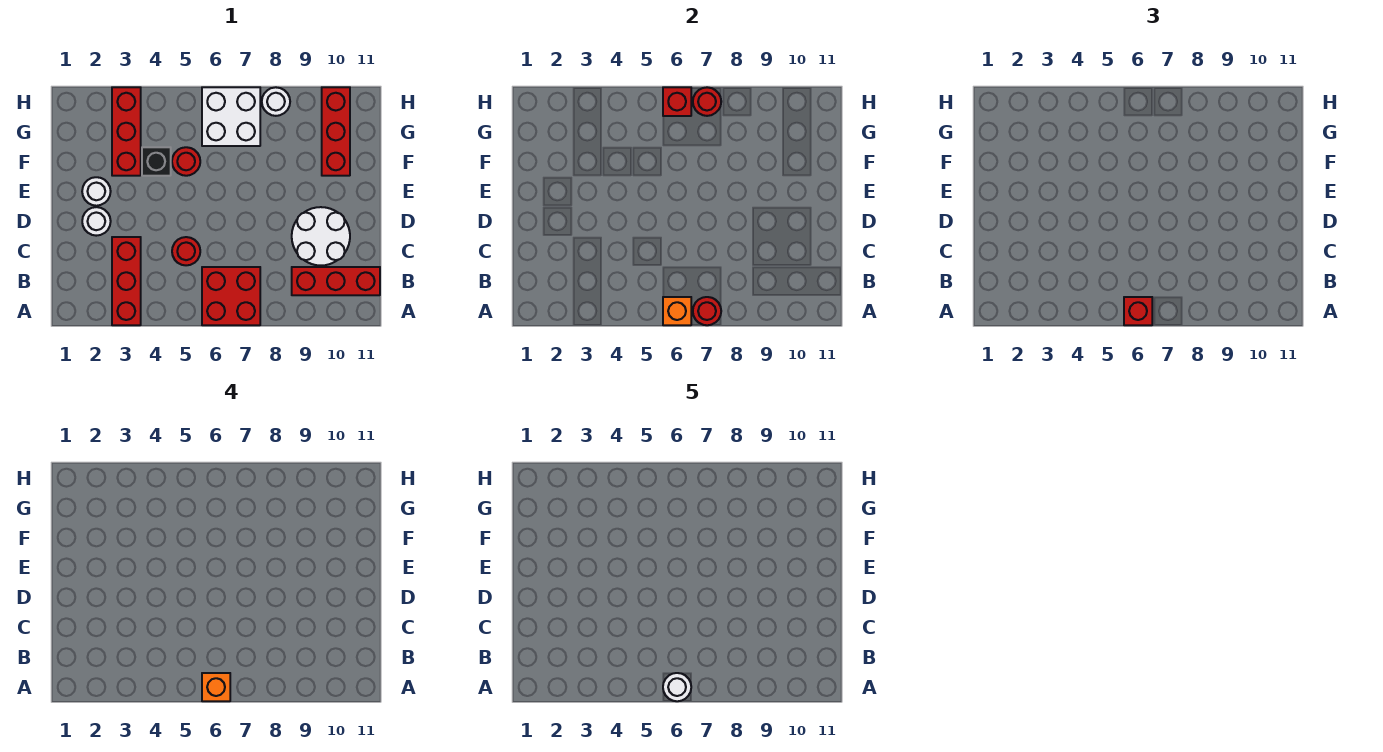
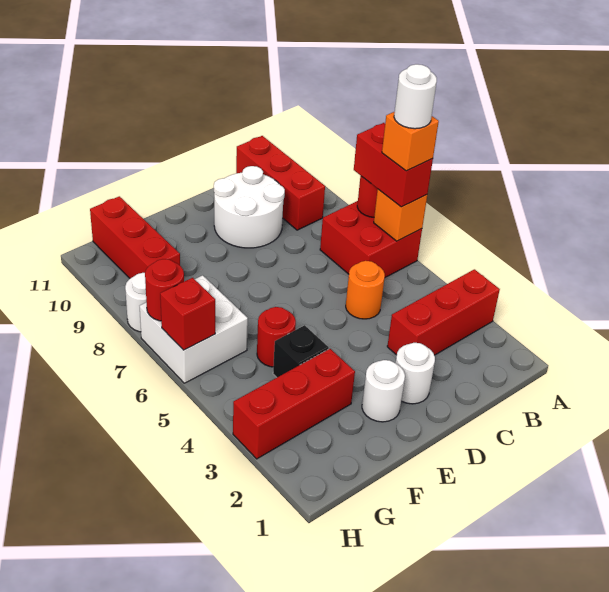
red brick A6 level 3 -> red brick A6:A7 level 3
red round brick C5 level 1 -> orange round brick C5 level 1
red brick F10:H10 level 1 -> red brick G9:G11 level 1

